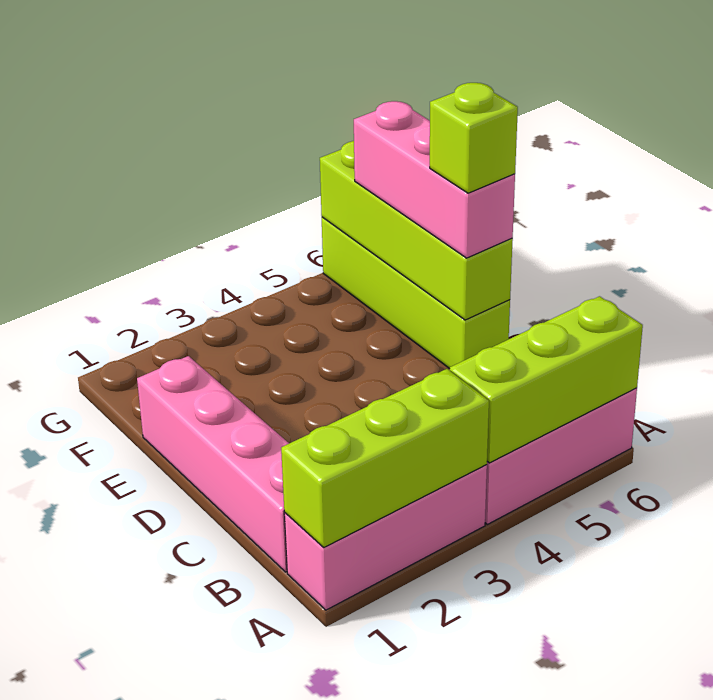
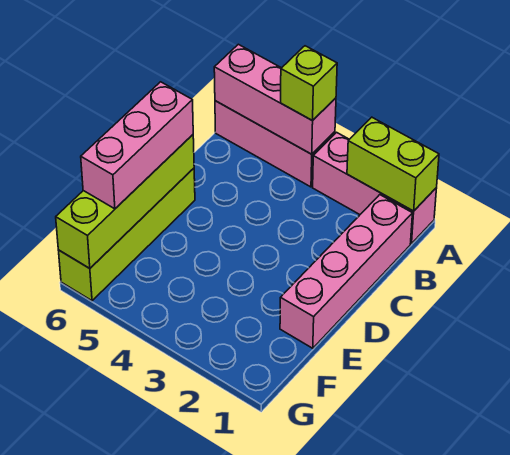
lime brick A1:A3 level 2 -> lime brick A1:A2 level 2
lime brick A4:A6 level 2 -> pink brick A4:A6 level 2
lime brick D6 level 4 -> lime brick A4 level 3

